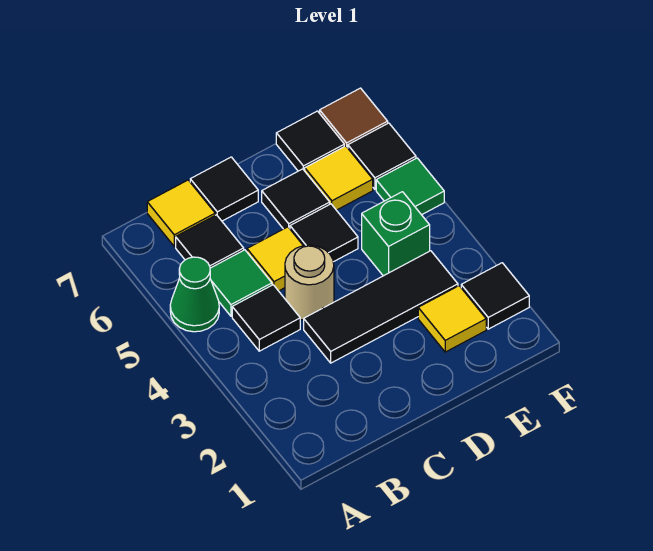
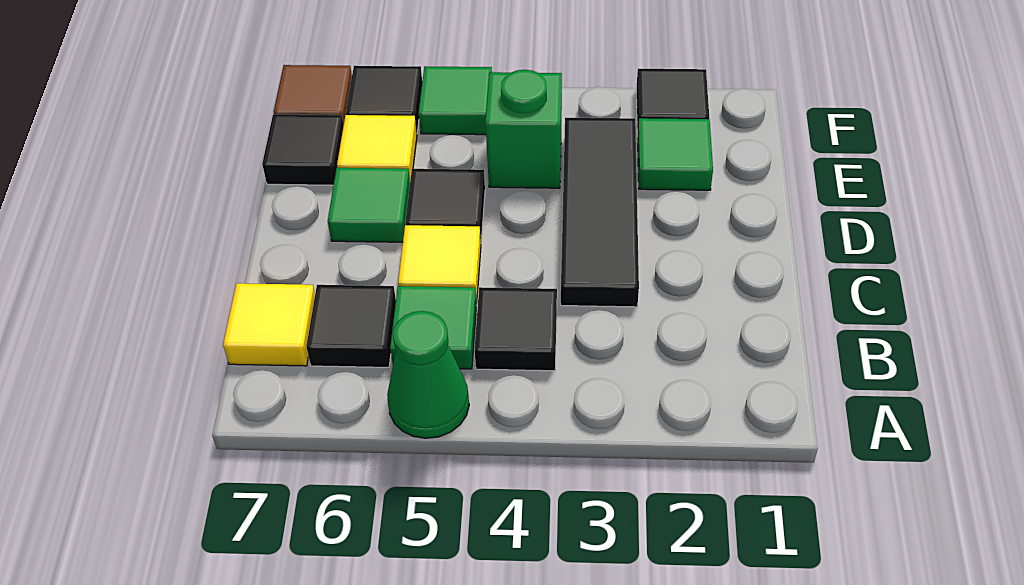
tan round brick C4 level 1 -> none
black tile C7 level 1 -> none
black tile D6 level 1 -> green tile D6 level 1
yellow tile E2 level 1 -> green tile E2 level 1

